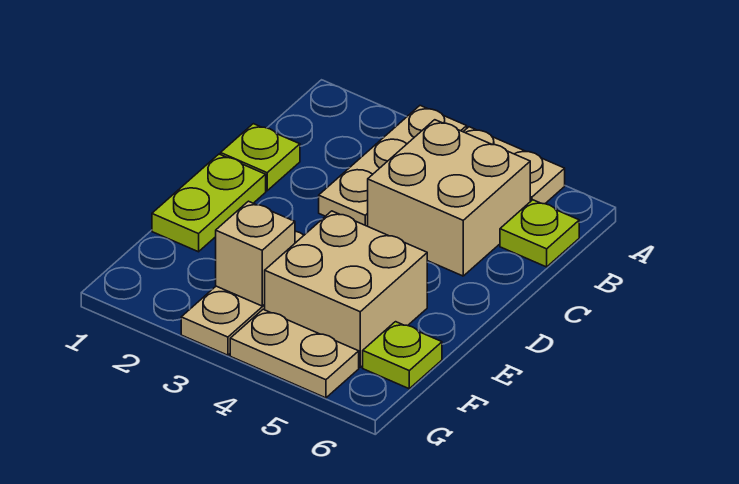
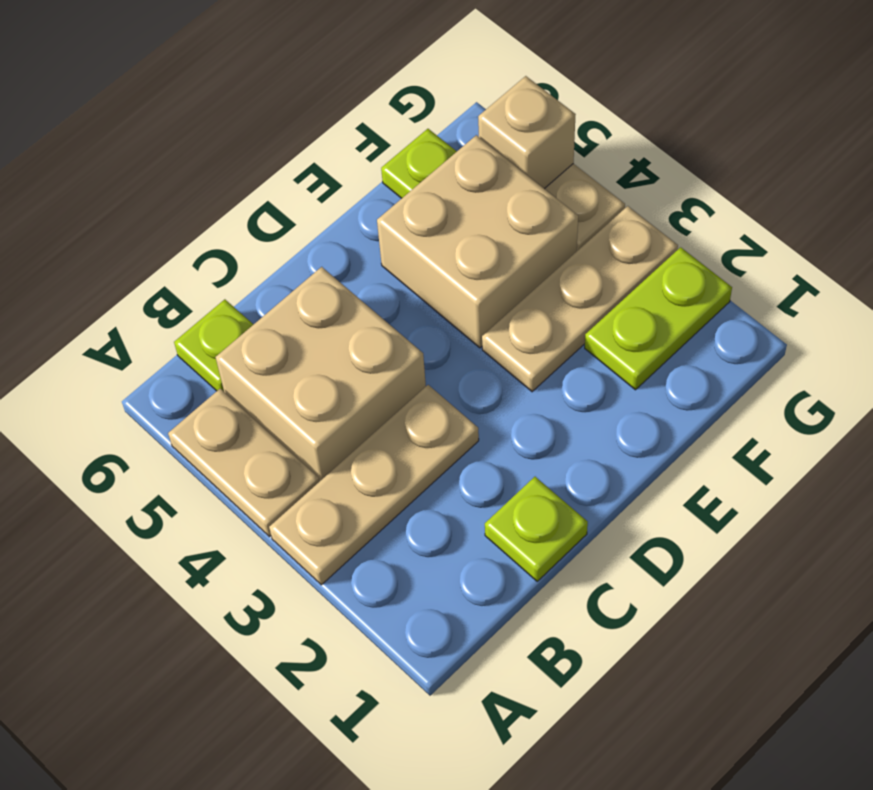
lime plate D1:E1 level 1 -> lime plate F2:G2 level 1
tan brick F3 level 2 -> tan brick G5 level 2

